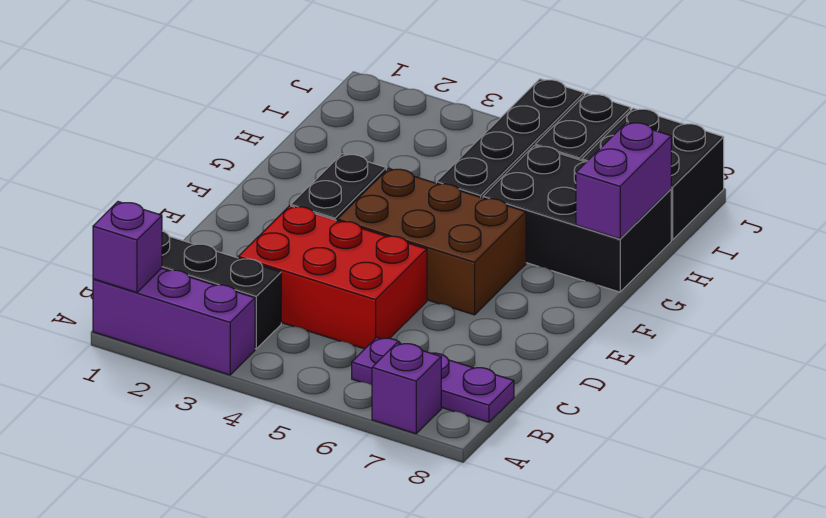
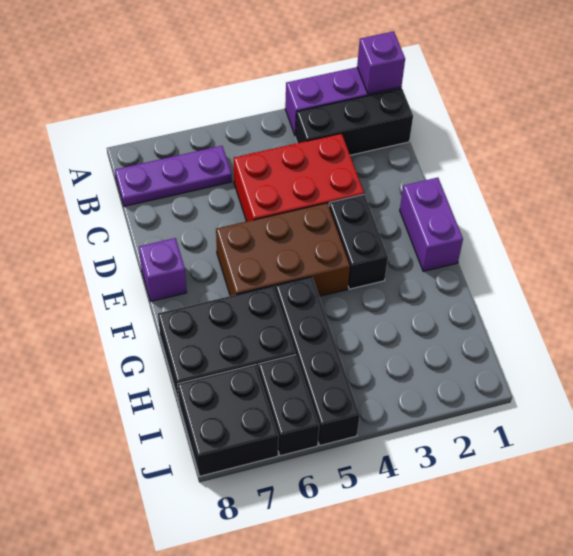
purple brick A7 level 1 -> purple brick E8 level 1
purple brick G8:H8 level 2 -> purple brick E1:F1 level 1

